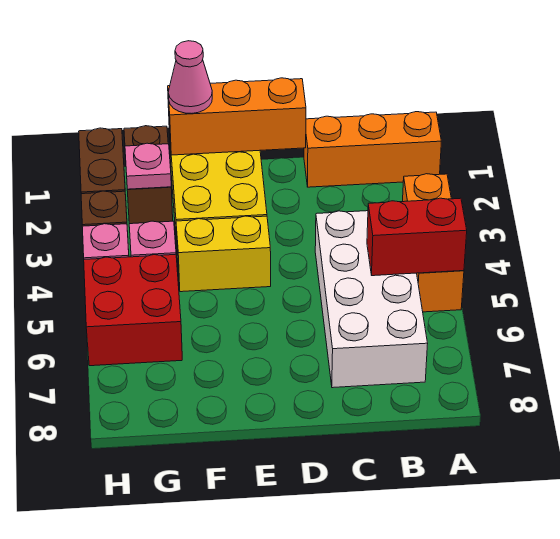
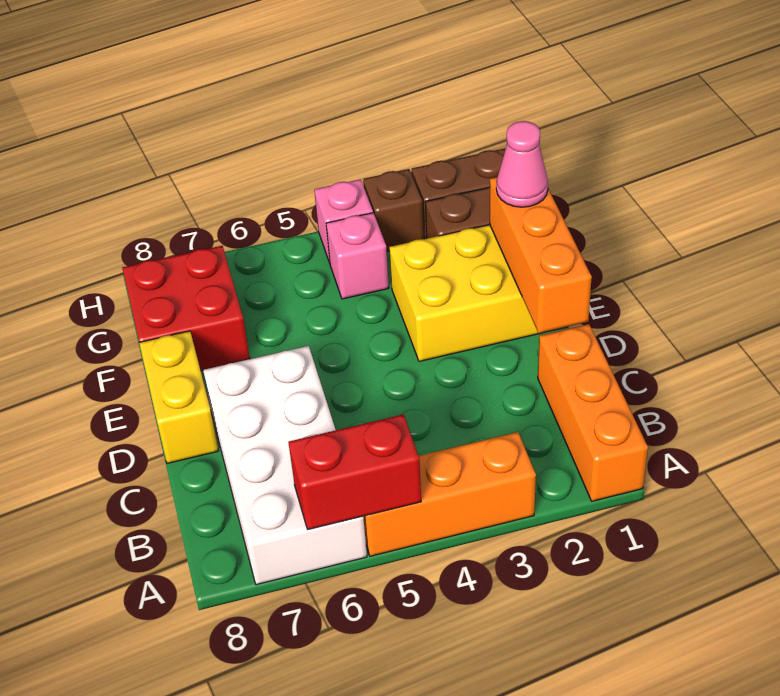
red brick A5:B5 level 2 -> red brick A5:A6 level 2
white brick B4:C7 level 1 -> white brick A6:D7 level 1
yellow brick E4:F4 level 1 -> yellow brick D8:E8 level 1
pink plate G2 level 2 -> none
red brick G5:H6 level 1 -> red brick F7:G8 level 1

